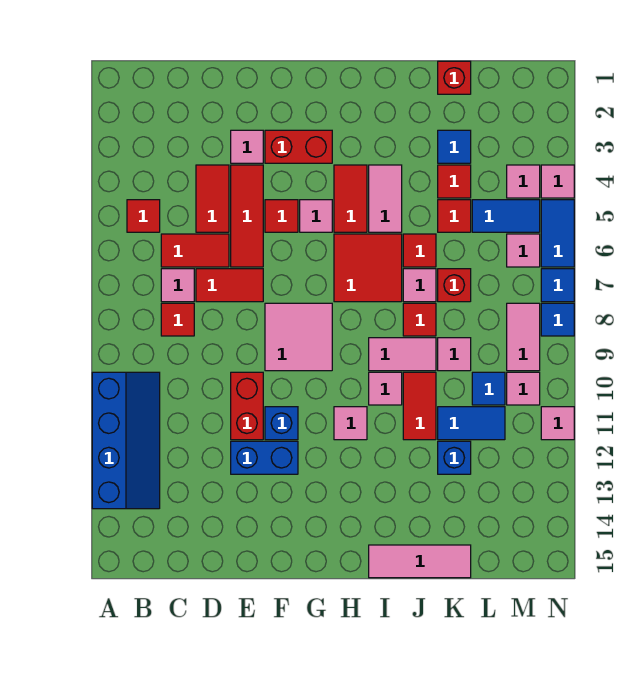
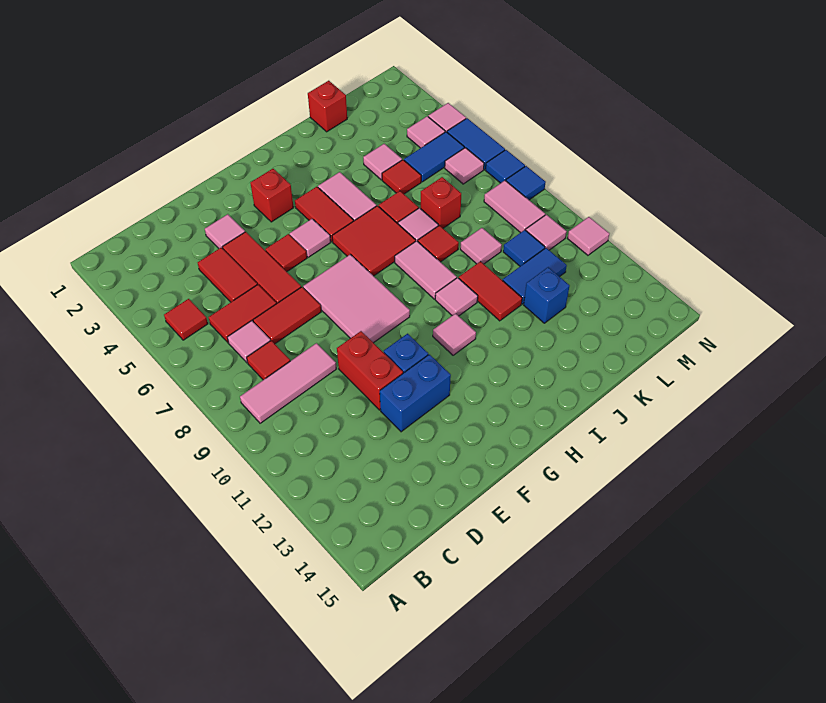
blue slope A10:B13 level 1 top A -> none
red brick F3:G3 level 1 -> red brick G3 level 1
pink tile F8:G9 level 1 -> pink tile F7:G9 level 1
pink tile I9:J9 level 1 -> pink tile I8:I9 level 1
pink tile I15:K15 level 1 -> pink tile B9:D9 level 1
blue tile K3 level 1 -> none
red tile K4 level 1 -> pink tile K4 level 1

